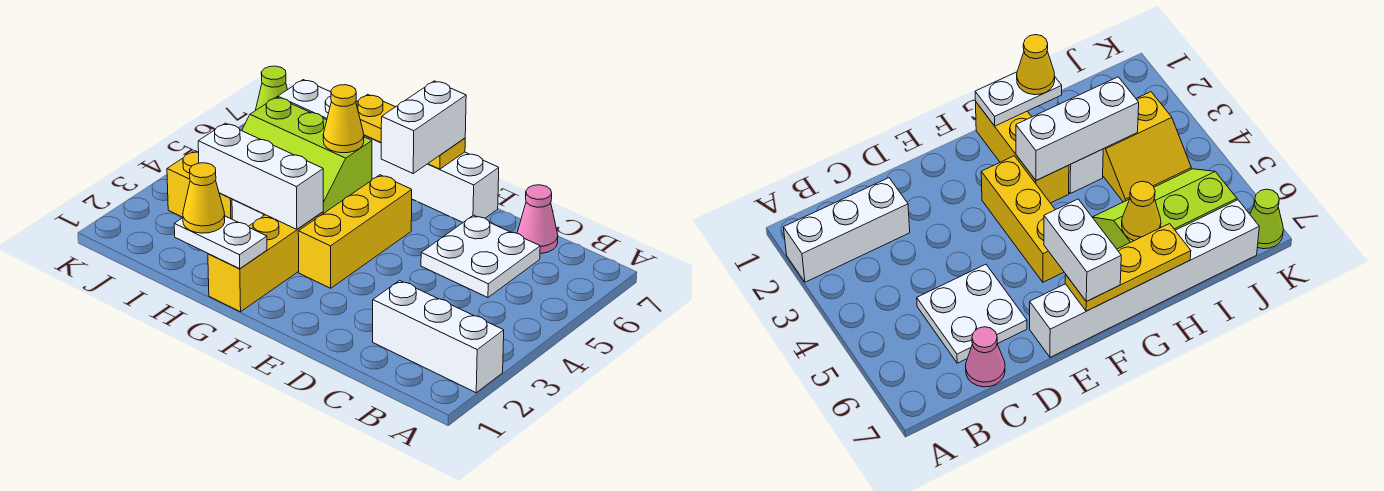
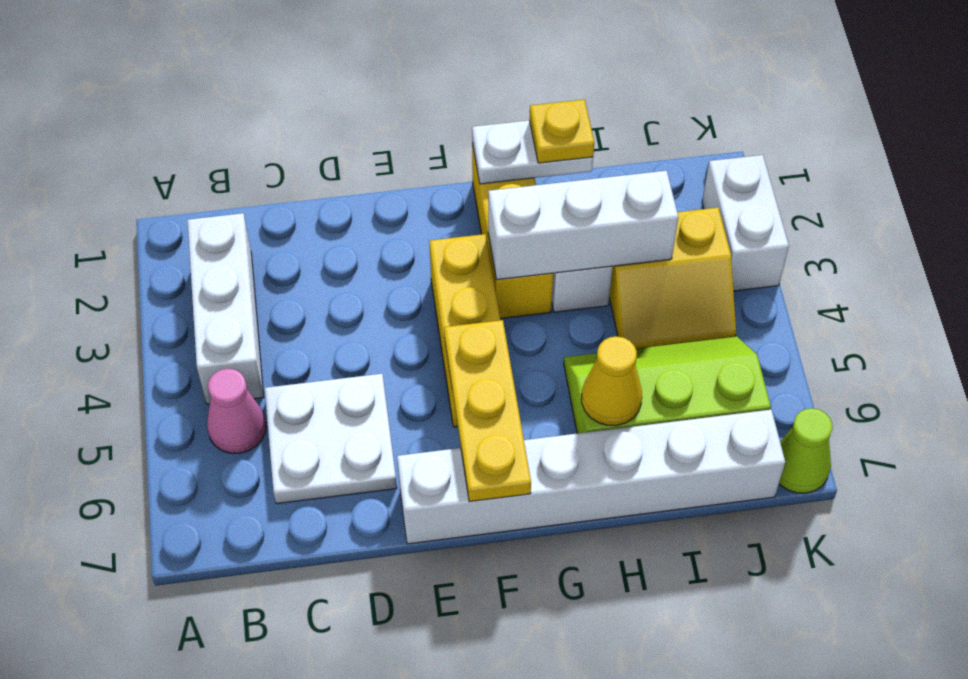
white brick A2:C2 level 1 -> white brick B2:B4 level 1
pink cone C7 level 1 -> pink cone B5 level 1
white brick F6:F7 level 3 -> white brick K2:K3 level 1
yellow plate F7:H7 level 2 -> yellow plate F5:F7 level 2
yellow cone H1 level 3 -> yellow plate H1 level 3

